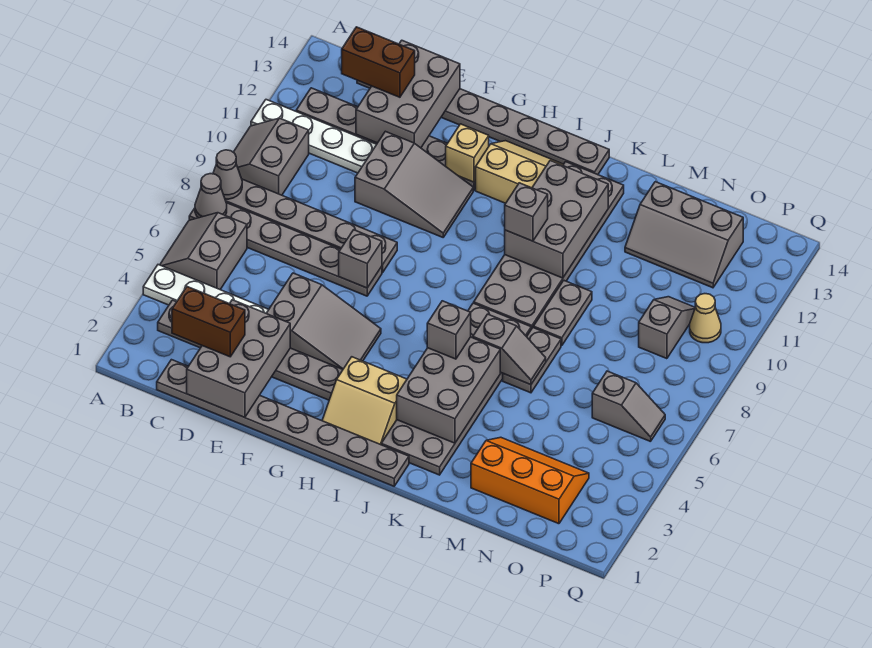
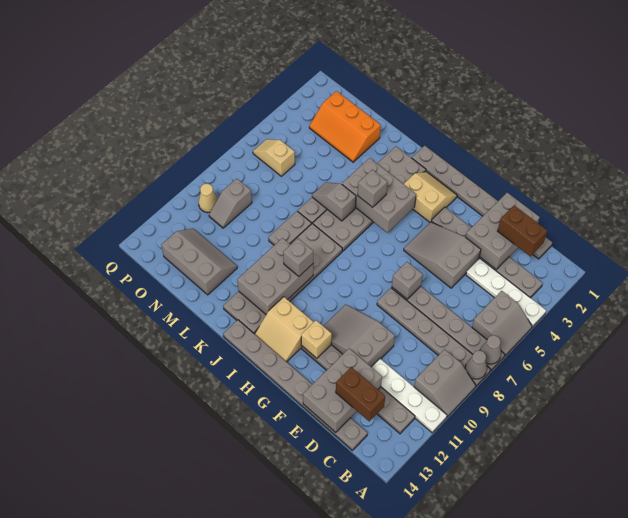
grey brick J3:K5 level 2 -> grey brick I4:K5 level 2
grey slope O6:P6 level 1 top O -> tan slope O6:P6 level 1 top O

